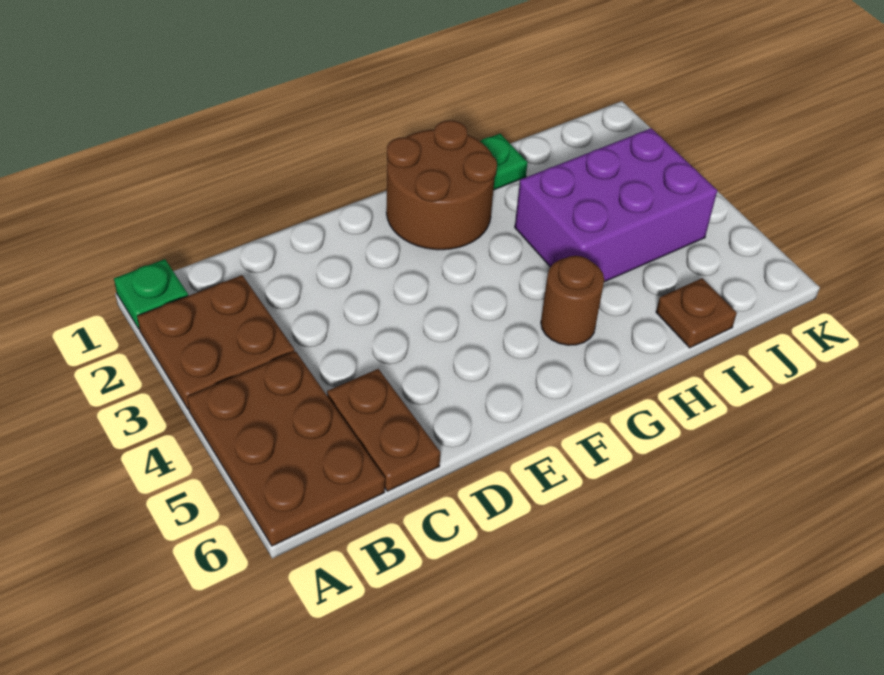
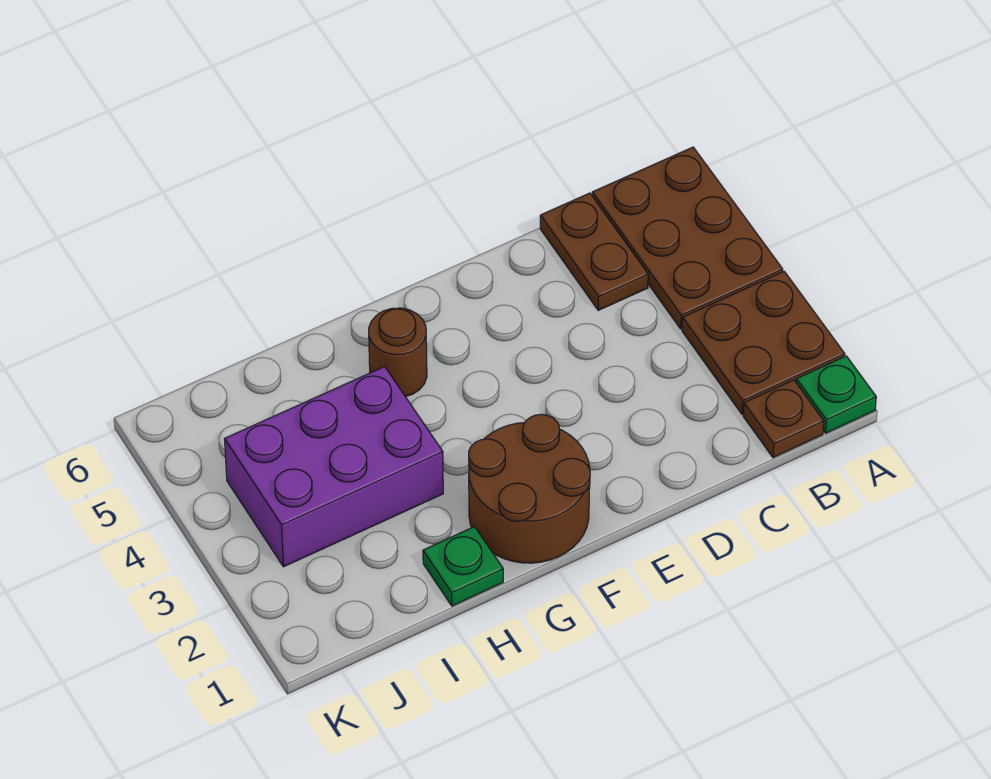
brown plate I6 level 1 -> brown plate B1 level 1

